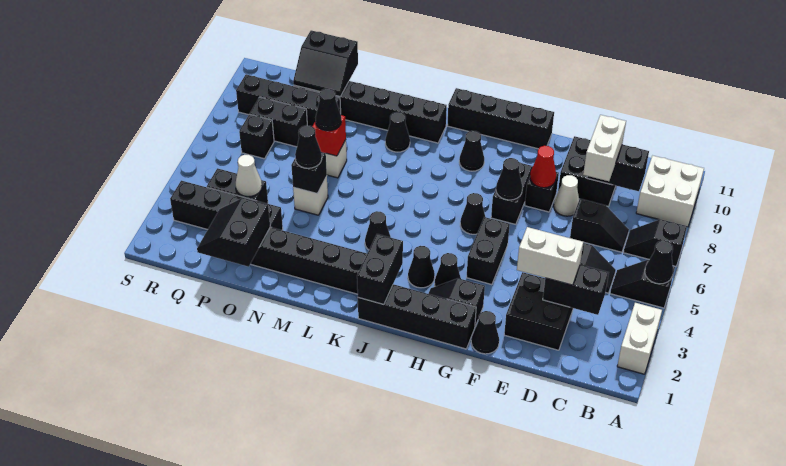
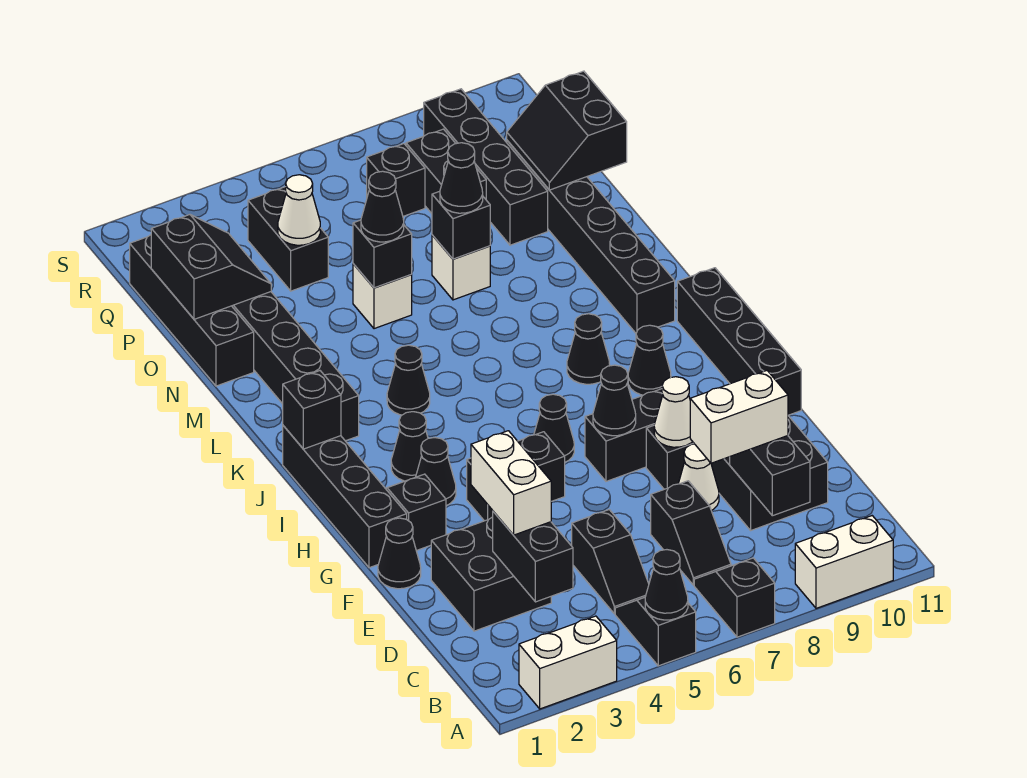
white brick A9:B10 level 1 -> white brick A9:A10 level 1
red cone F8 level 2 -> white cone F8 level 2
black brick J1:J2 level 2 -> black brick J1 level 2
black cone L9 level 1 -> black cone J8 level 1
red brick N7 level 2 -> black brick N7 level 2
black slope O1:P2 level 2 top O -> black slope O1:P2 level 2 top 1
black brick O3:R3 level 1 -> black brick N1:Q1 level 1

